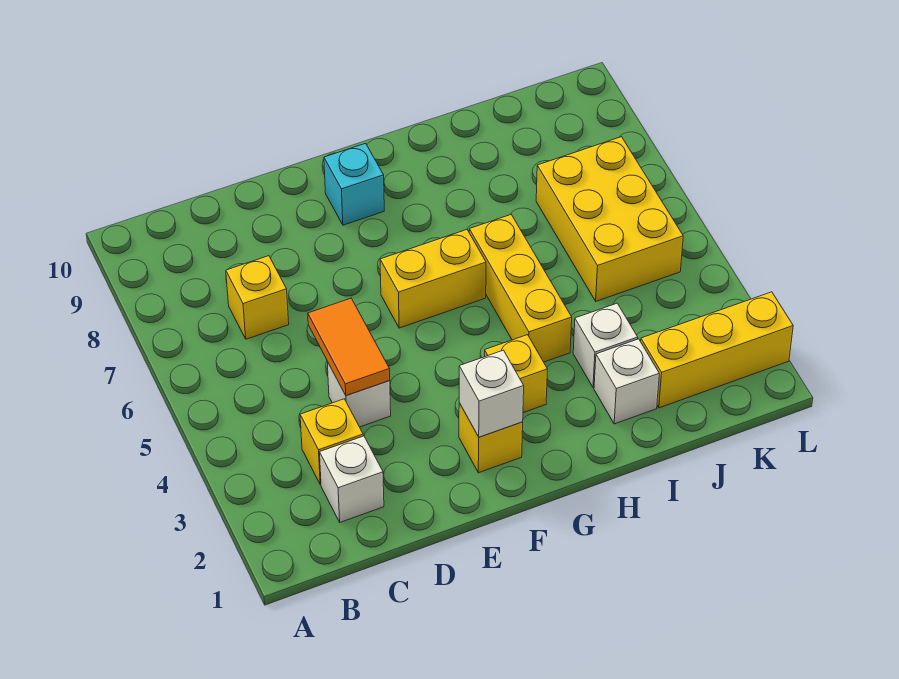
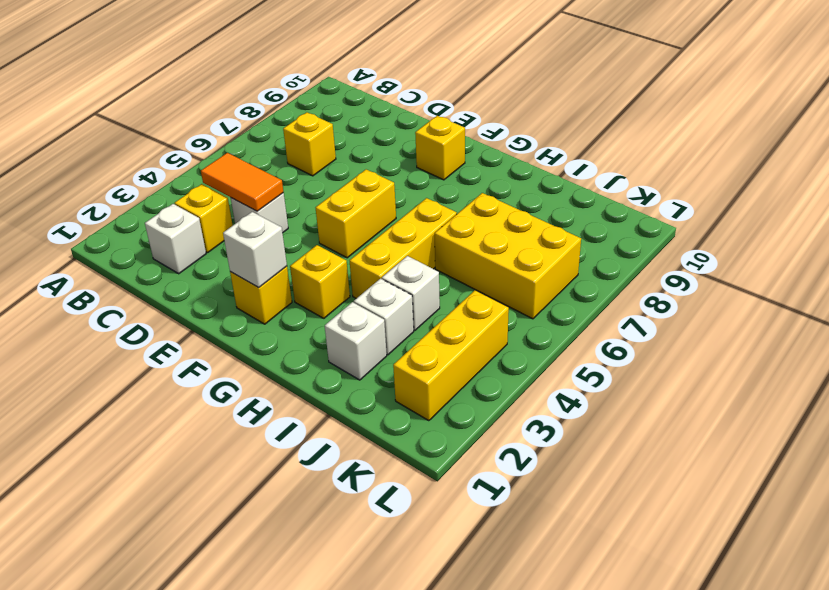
orange tile D4:D5 level 2 -> orange tile C4:D4 level 2
yellow brick F6:G6 level 1 -> yellow brick F5:F6 level 1
cyan brick F9 level 1 -> yellow brick F9 level 1
none -> white brick I4 level 1
yellow brick J2:L2 level 1 -> yellow brick K2:K4 level 1
yellow brick J5:K7 level 1 -> yellow brick I6:K7 level 1

